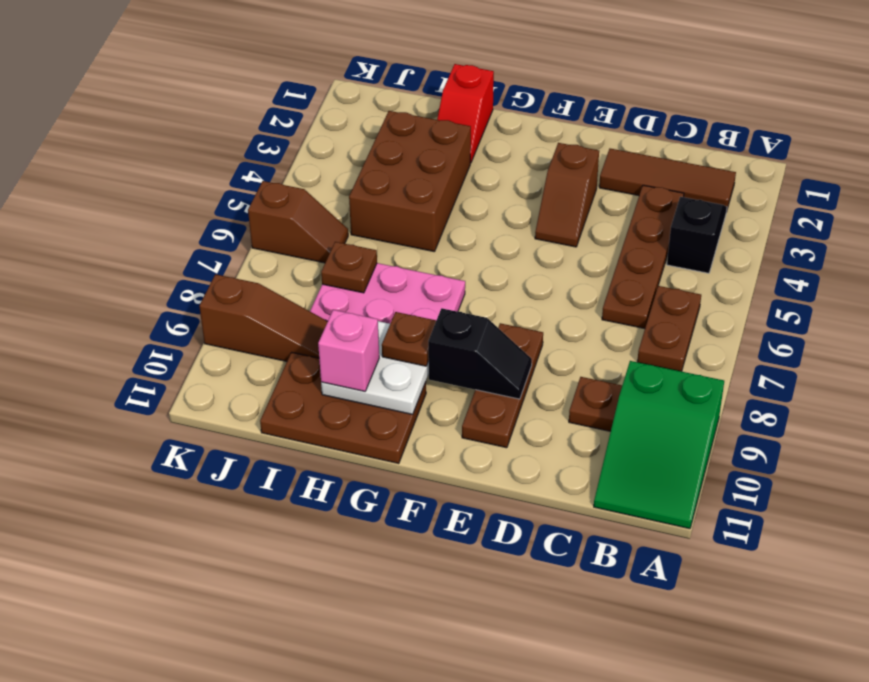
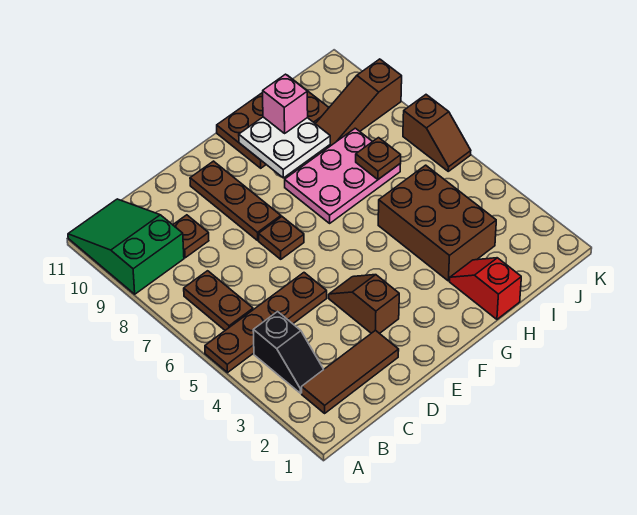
brown plate C3:C6 level 1 -> brown plate A5:D5 level 1
black slope E9:F9 level 2 top F -> none
brown plate G9 level 3 -> brown plate E7 level 1
brown slope J6:K6 level 1 top K -> brown slope K6:K7 level 1 top 7

